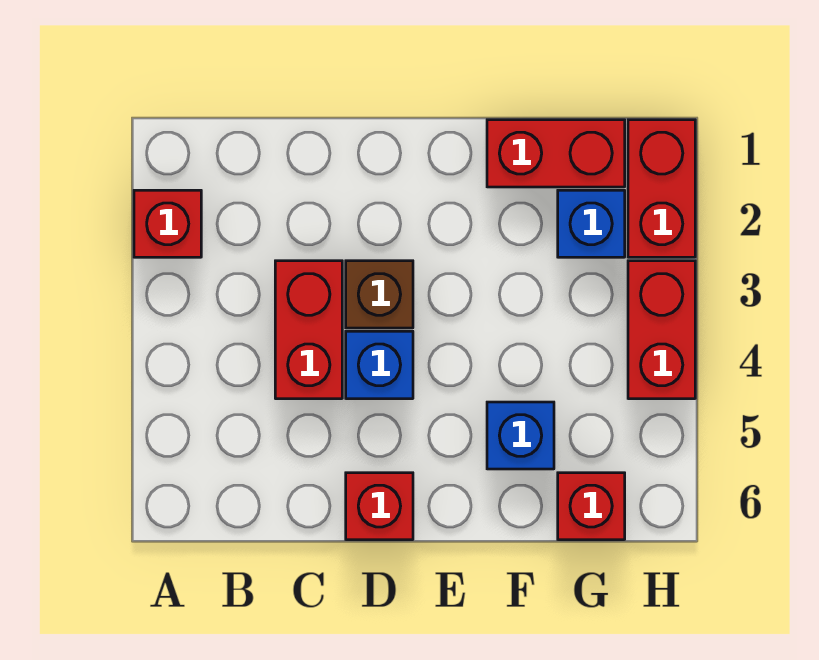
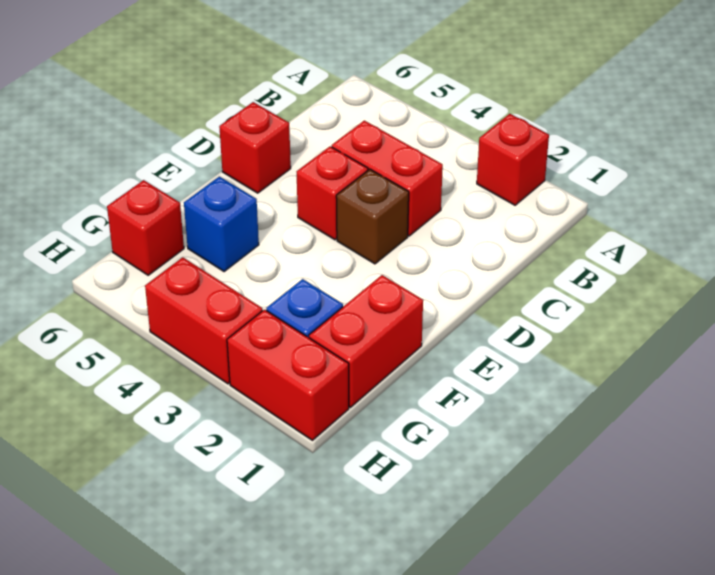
blue brick D4 level 1 -> red brick D4 level 1

